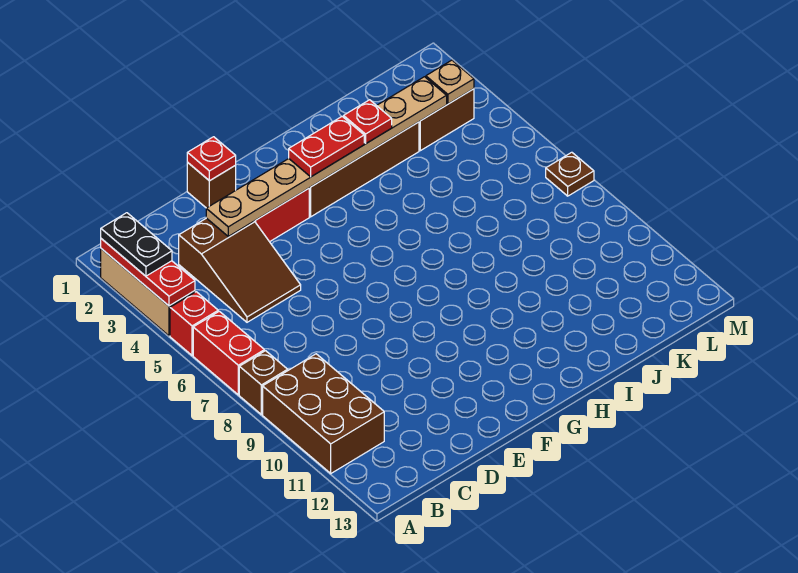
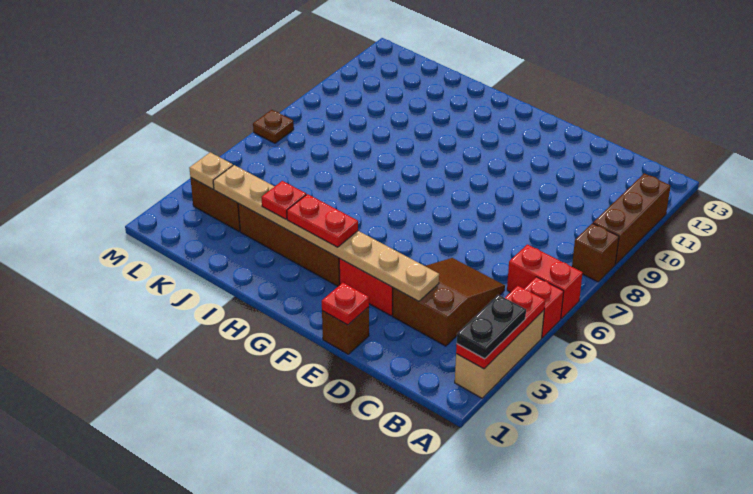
red brick A6:A7 level 1 -> red brick A6:B6 level 1
brown brick A9:B11 level 1 -> brown brick A9:A11 level 1

